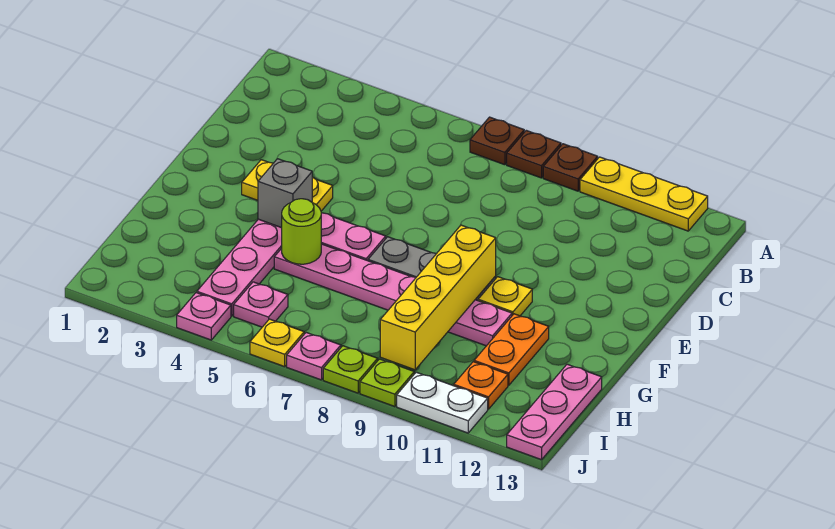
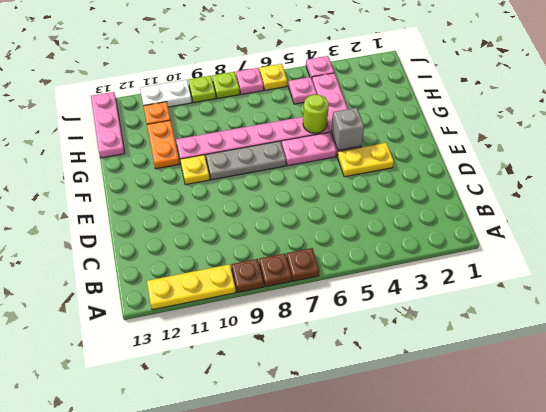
yellow brick F9:I9 level 2 -> none

